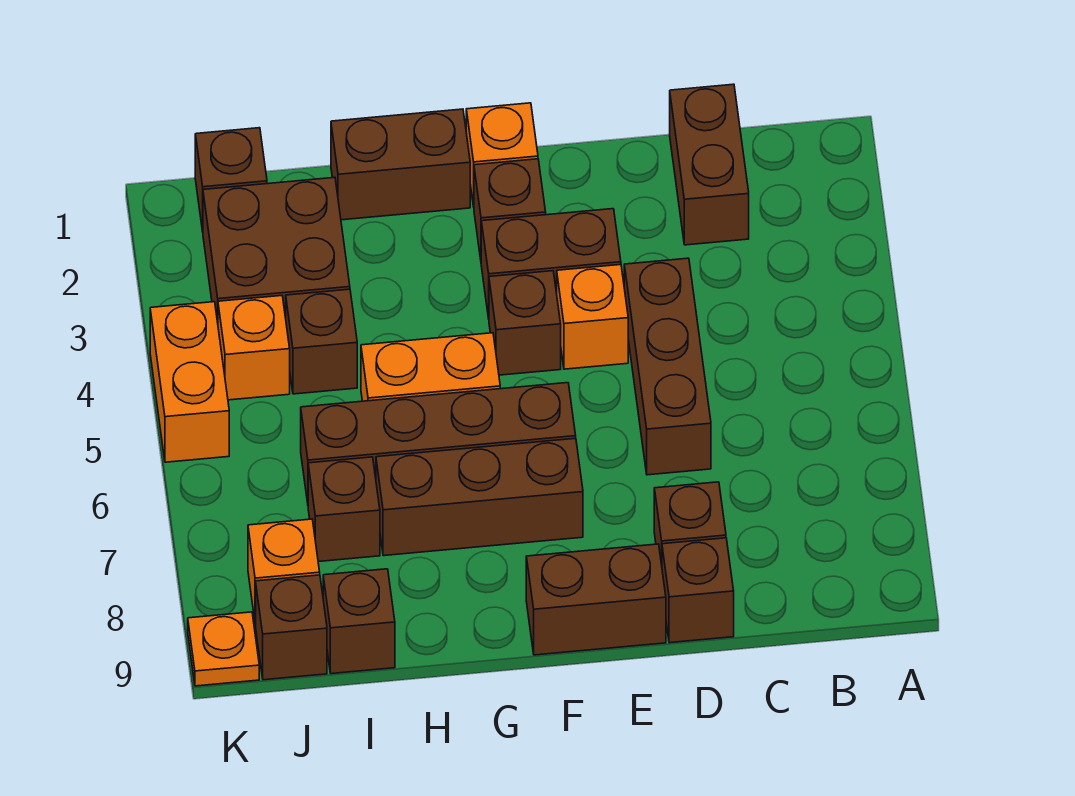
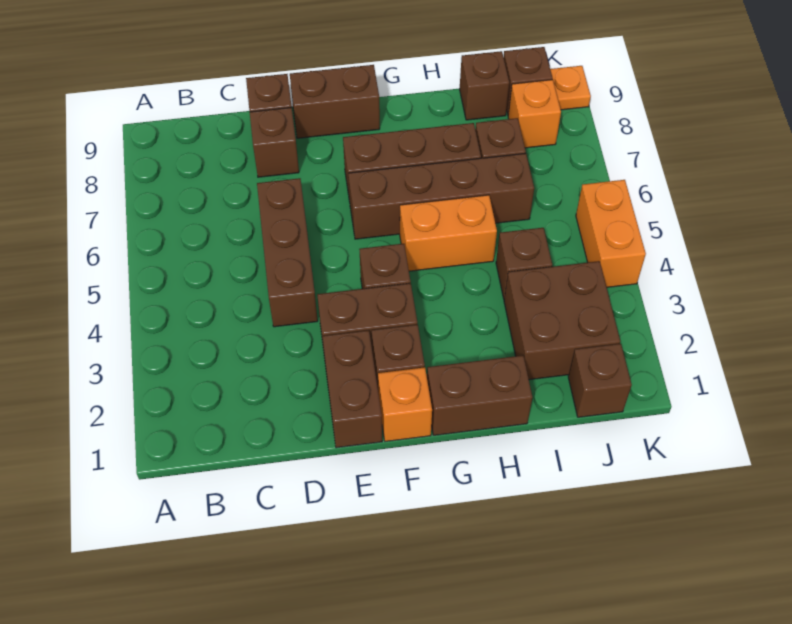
brown brick C1:C2 level 1 -> brown brick E1:E2 level 1
orange brick E4 level 1 -> none
orange brick J4 level 1 -> none

